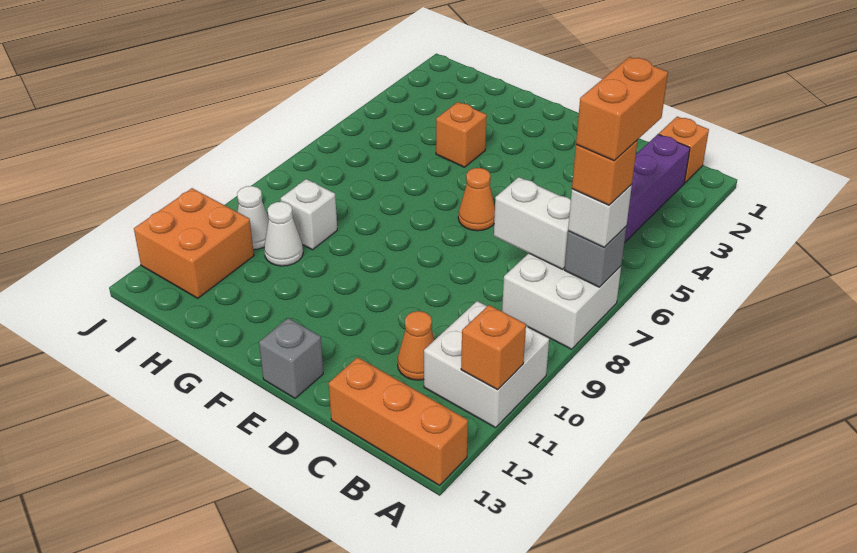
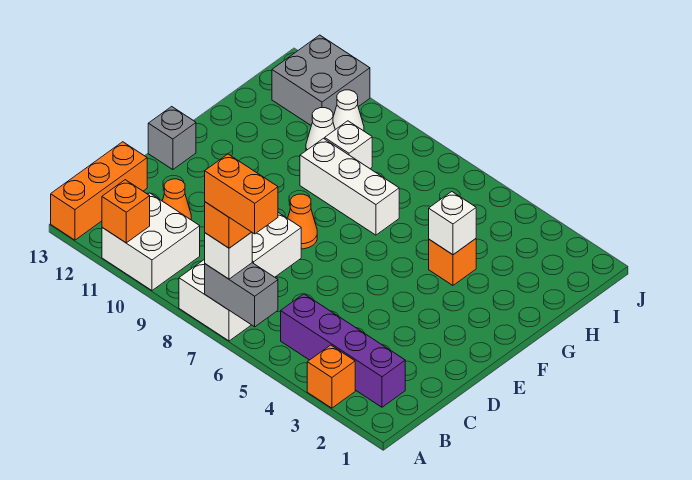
grey brick A7 level 2 -> grey brick A6:A7 level 2
orange brick B1 level 1 -> orange brick A3 level 1
orange cone E6 level 1 -> orange cone E8 level 1
none -> white brick G4 level 2
none -> white brick G7:G9 level 1
orange brick I11:J12 level 1 -> grey brick I11:J12 level 1

